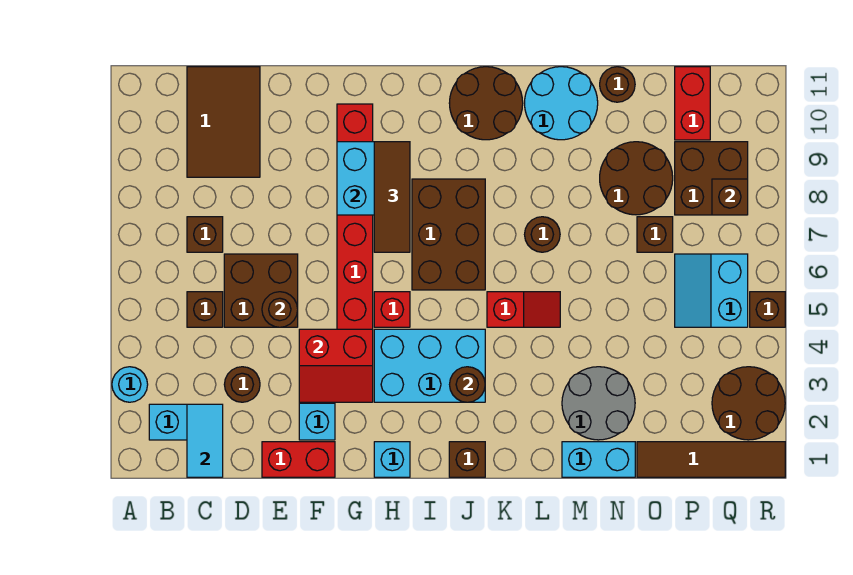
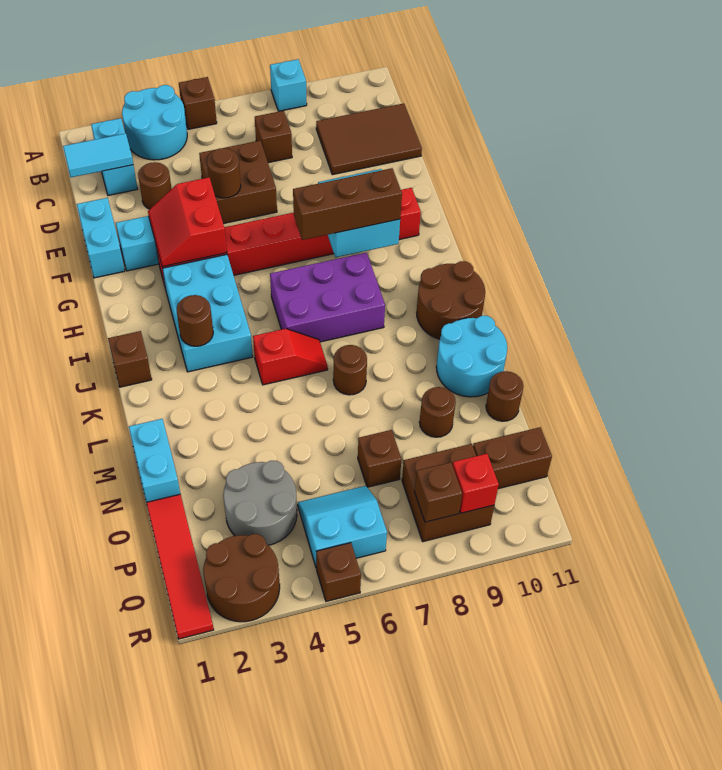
cyan round brick A3 level 1 -> cyan round brick A3:B4 level 1
brown brick C5 level 1 -> brown brick A5 level 1
red brick E1:F1 level 1 -> cyan brick E1:F1 level 1
cyan brick H1 level 1 -> cyan brick A8 level 1
red brick H5 level 1 -> red brick Q9 level 2
brown tile H7:H9 level 3 -> brown brick H7:H9 level 3
brown brick I6:J8 level 1 -> purple brick I6:J8 level 1
red slope K5:L5 level 1 top K -> red slope K5:K6 level 1 top 5
grey round brick M2:N3 level 1 -> grey round brick O3:P4 level 1
brown round brick N8:O9 level 1 -> brown round brick N9 level 1
brown tile O1:R1 level 1 -> red tile O1:R1 level 1
red brick P10:P11 level 1 -> brown brick P10:P11 level 1

